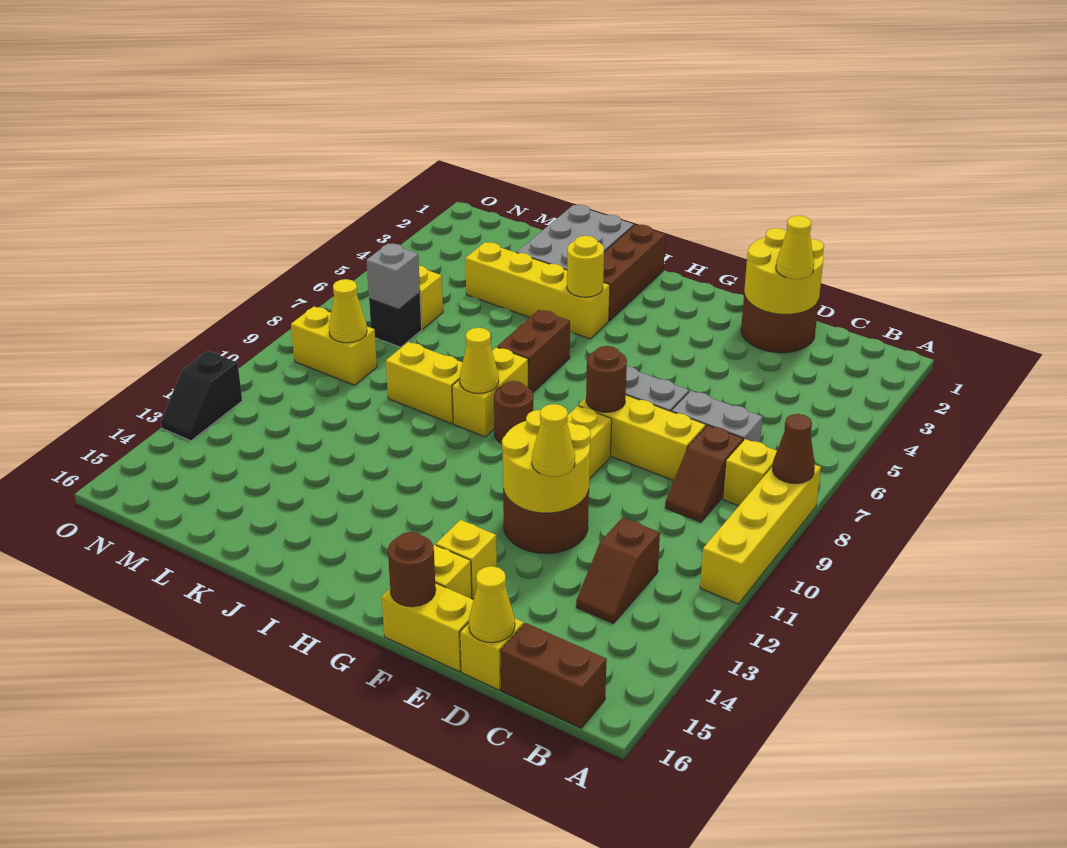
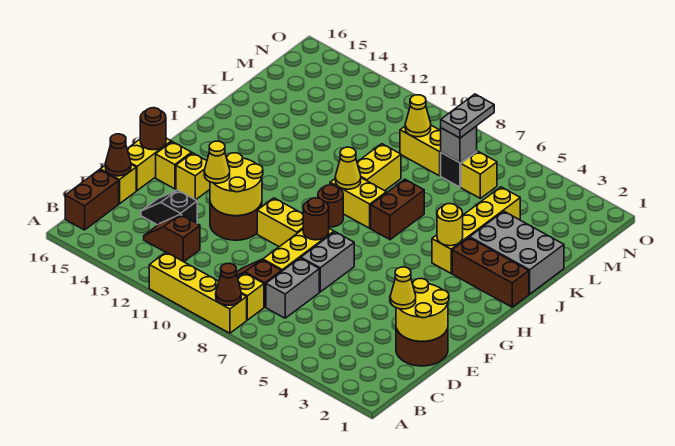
yellow cone D16 level 2 -> brown cone D16 level 2
brown brick I6:I7 level 1 -> brown brick I7:J7 level 1
none -> grey plate M7:N7 level 3
yellow brick M9:N9 level 1 -> yellow brick M8:M9 level 1
black slope O12:O13 level 1 top 12 -> black slope D13:D14 level 1 top 13

